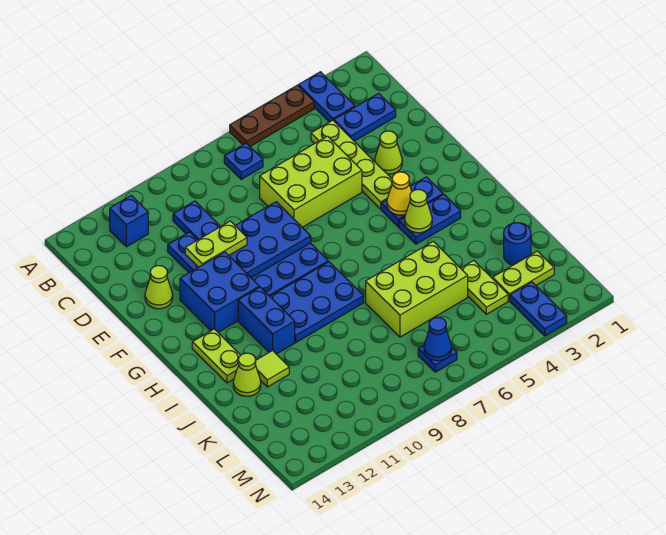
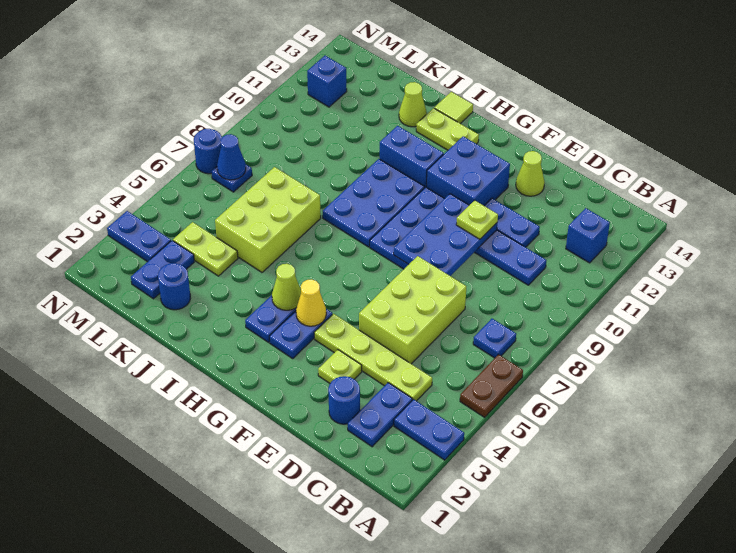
brown plate A4:A6 level 1 -> brown plate A5:A6 level 1
none -> blue round brick D2 level 1
lime cone E3 level 1 -> lime plate E3 level 1
lime plate E10:E11 level 3 -> lime plate E10 level 3
lime tile J12 level 1 -> lime tile I14 level 1
lime plate L2:L3 level 1 -> blue plate L2:L3 level 1
none -> blue brick M12 level 1
none -> blue round brick N7 level 1

